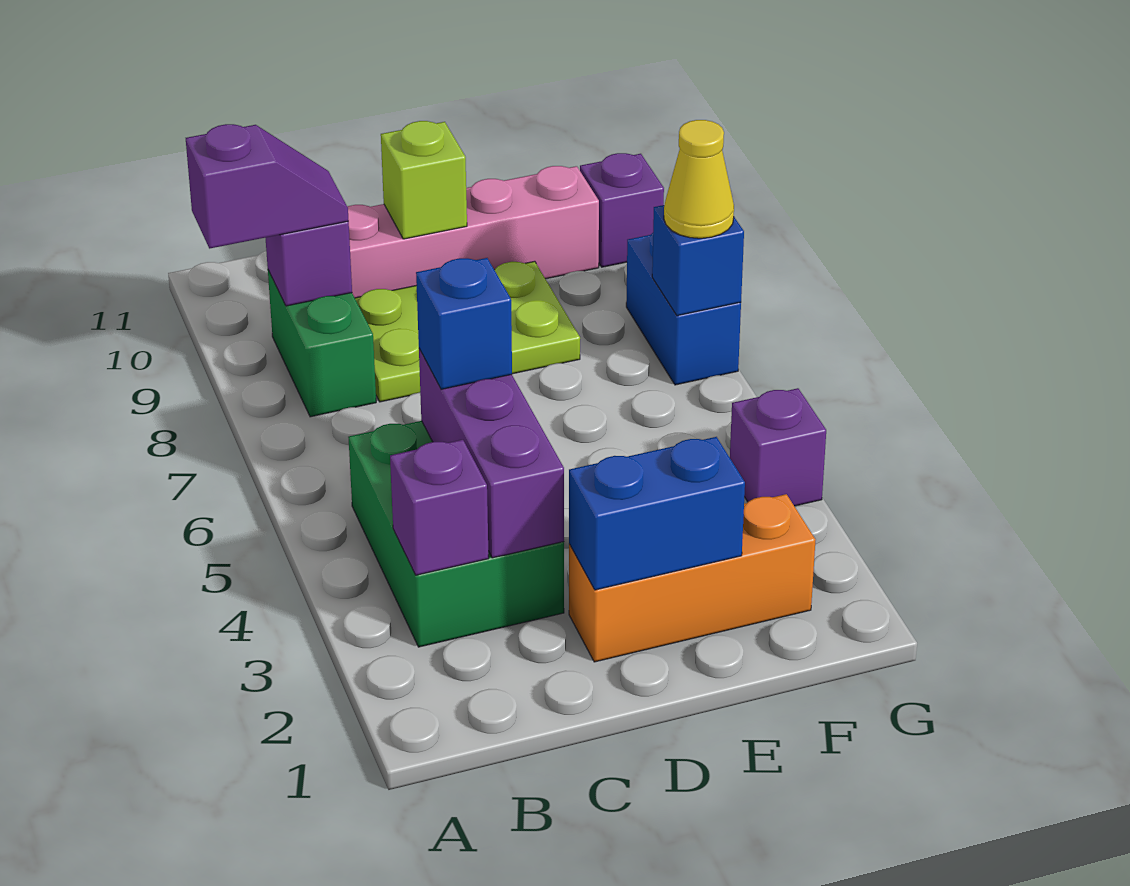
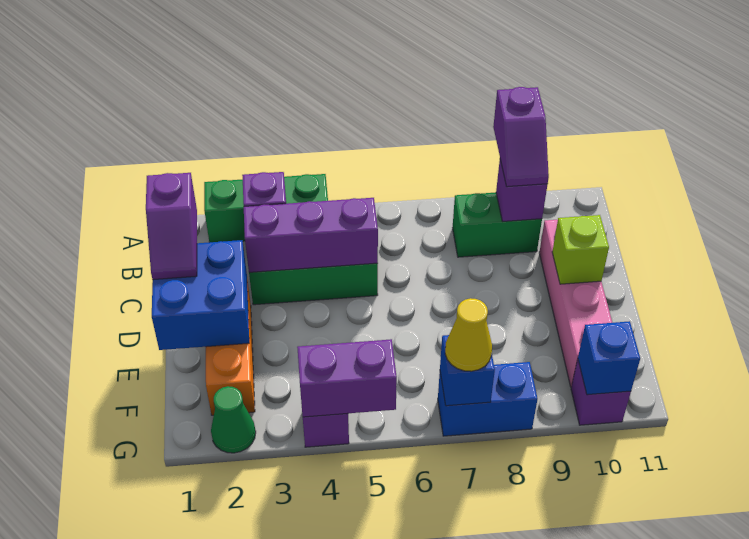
none -> green brick A2:A4 level 1
none -> purple slope C1:D1 level 3 top C
blue brick C5 level 3 -> blue brick G10 level 2
lime plate C8:E9 level 1 -> none
blue brick D2:E2 level 2 -> blue brick D1:E2 level 2
none -> green cone G2 level 1
none -> purple brick G4:G5 level 2

